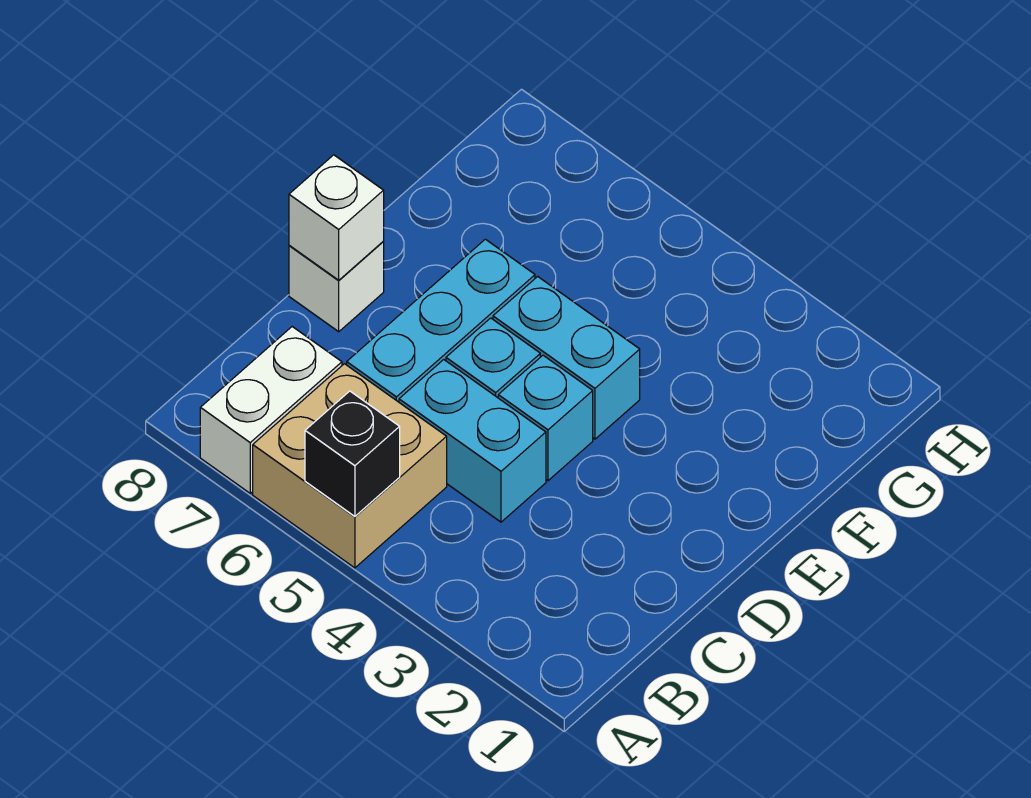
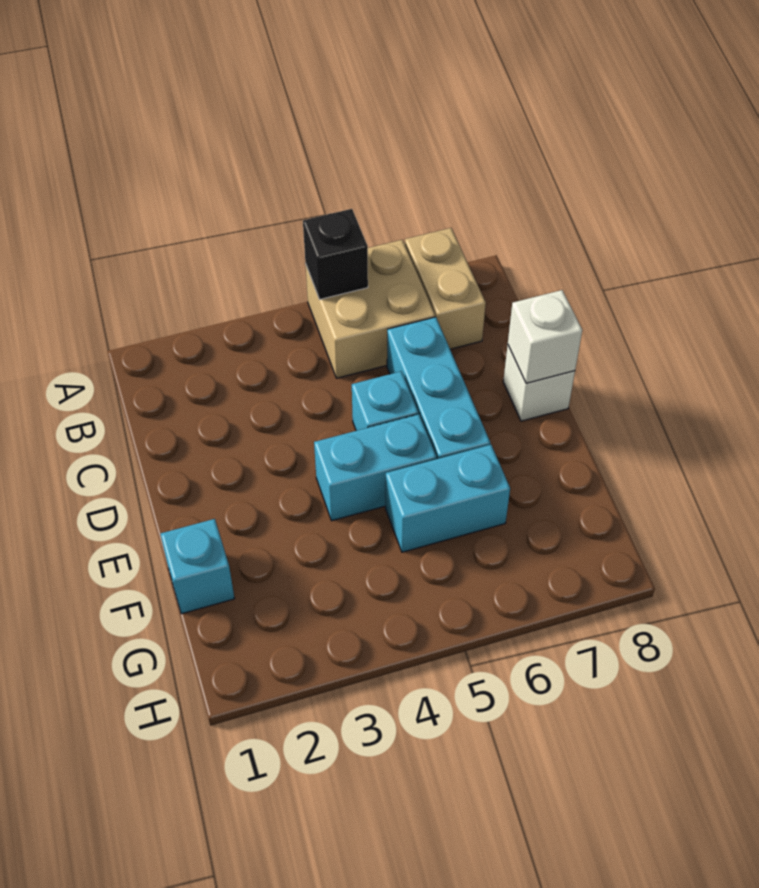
white brick A7:B7 level 1 -> tan brick A7:B7 level 1
cyan brick C4:C5 level 1 -> cyan brick F5:F6 level 1
cyan brick D4 level 1 -> cyan brick F1 level 1

